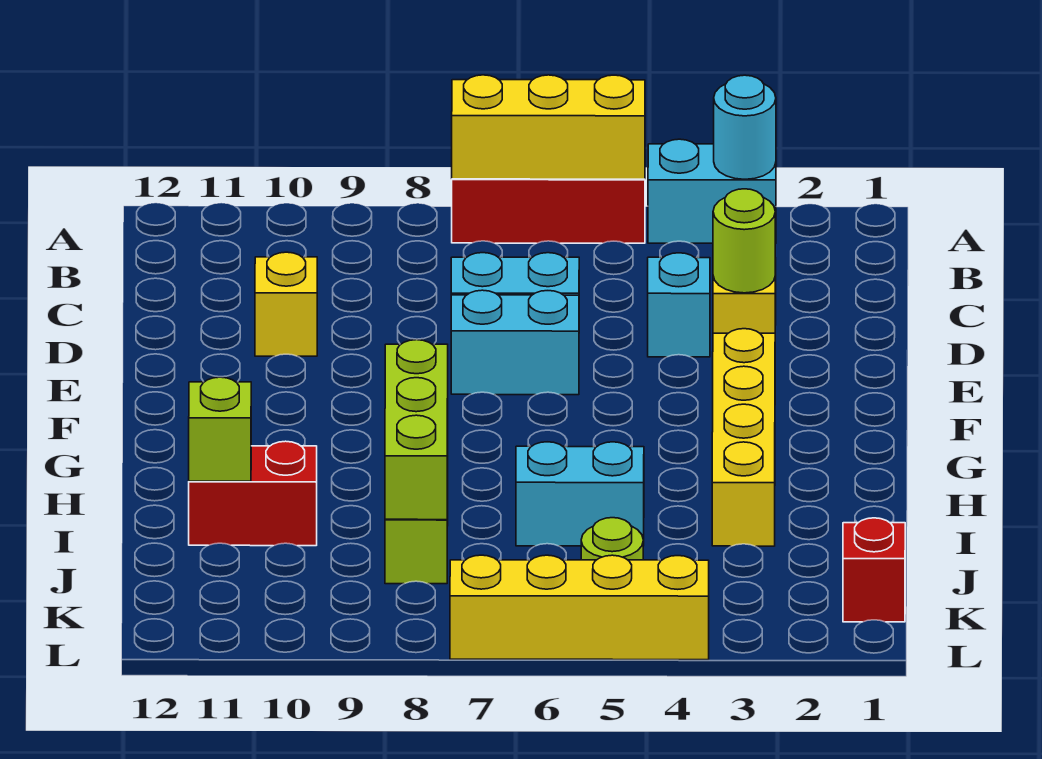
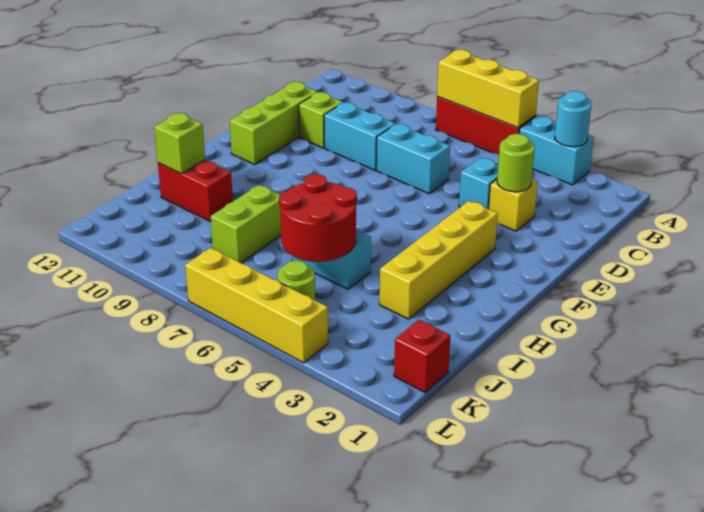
yellow brick D10 level 1 -> lime brick D10 level 1
cyan brick E6:E7 level 1 -> cyan brick D8:D9 level 1
lime brick H8:J8 level 2 -> lime brick D11:F11 level 1
none -> red round brick I5:J6 level 2

